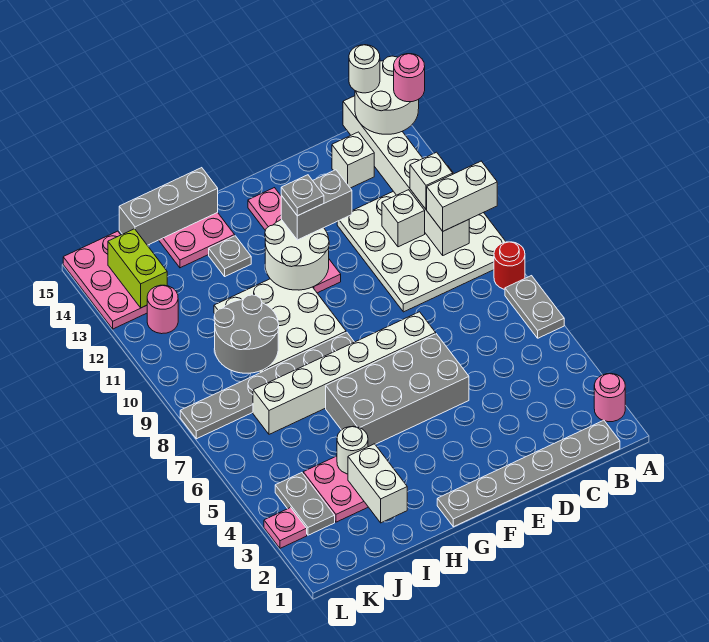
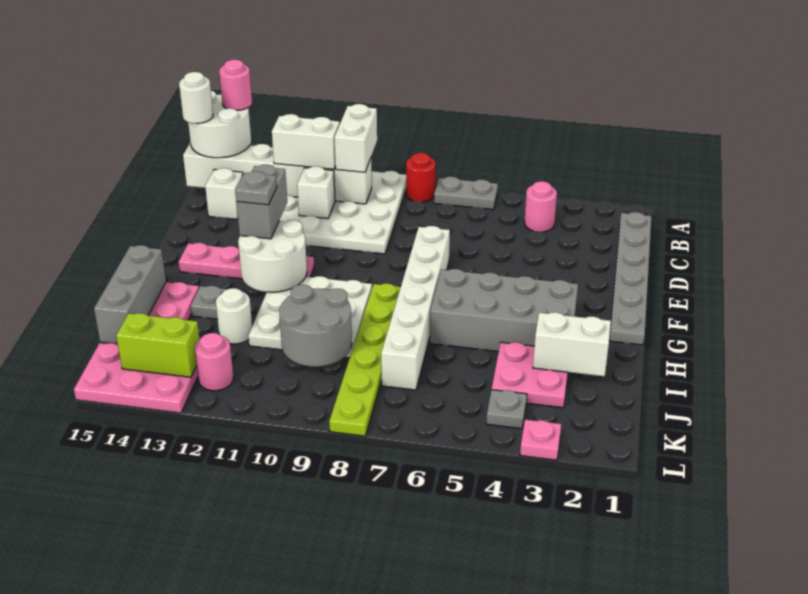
pink round brick A2 level 1 -> pink round brick B4 level 1
white brick B11 level 3 -> white brick B11:B12 level 3
grey brick E5:H6 level 1 -> grey brick G3:H6 level 1
grey plate G8:L8 level 1 -> lime plate G8:L8 level 1
white round brick I4 level 2 -> white round brick I12 level 1
grey plate K3:K4 level 1 -> grey plate K4 level 1

